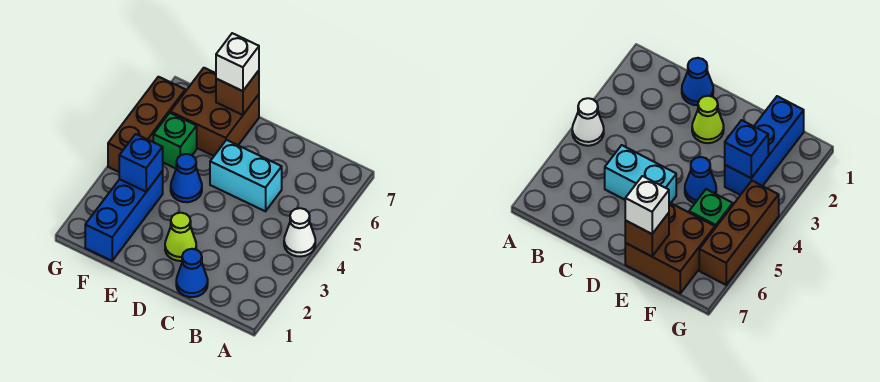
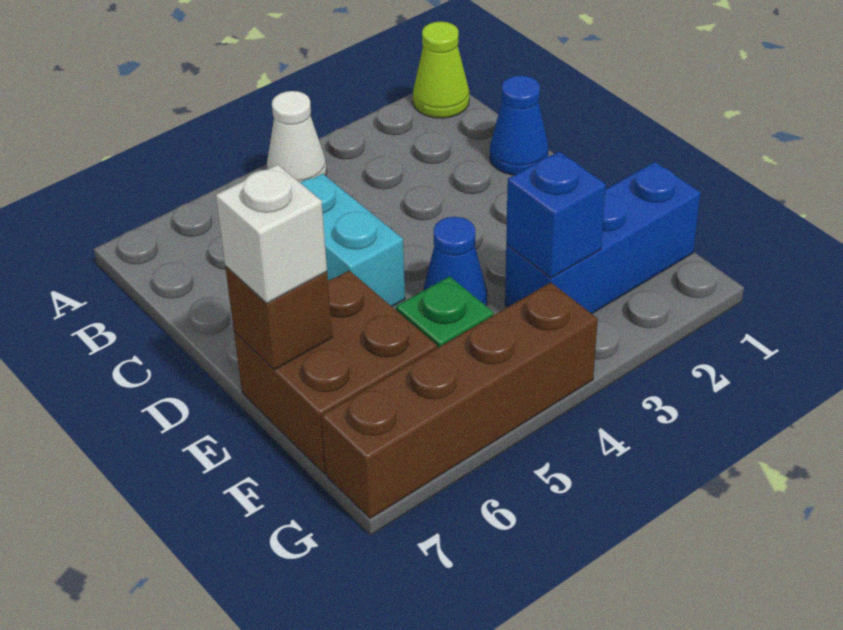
lime cone D2 level 1 -> lime cone A1 level 1
brown brick G4:G6 level 1 -> brown brick G4:G7 level 1

